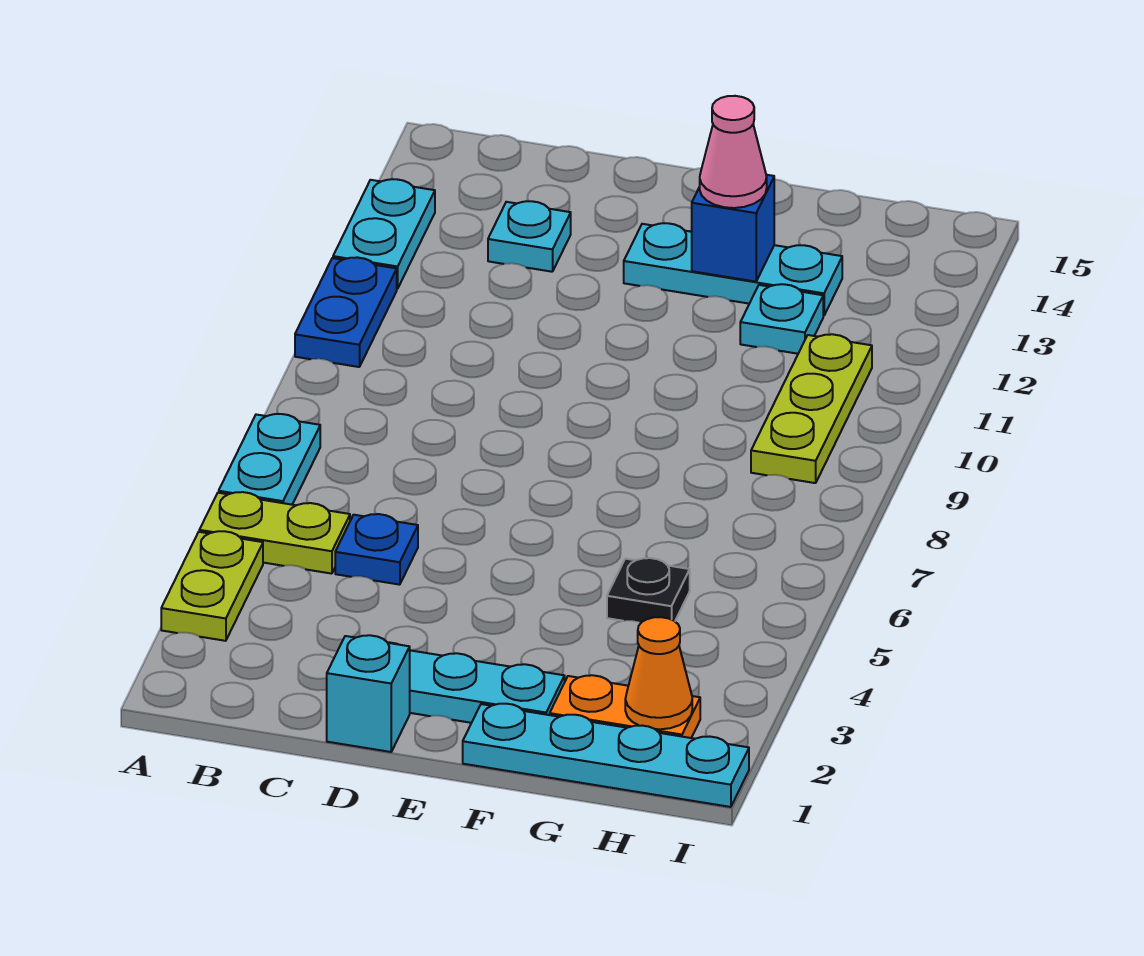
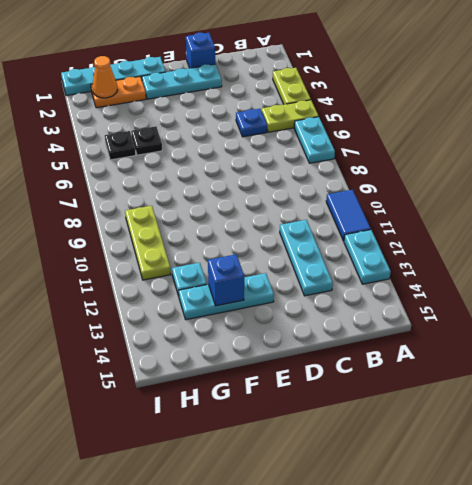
blue plate A10:A11 level 1 -> blue tile A10:A11 level 1
cyan plate C13 level 1 -> cyan plate C11:C13 level 1
cyan brick D1 level 1 -> blue brick D1 level 1
pink cone F13 level 3 -> none
none -> black plate H5 level 1

